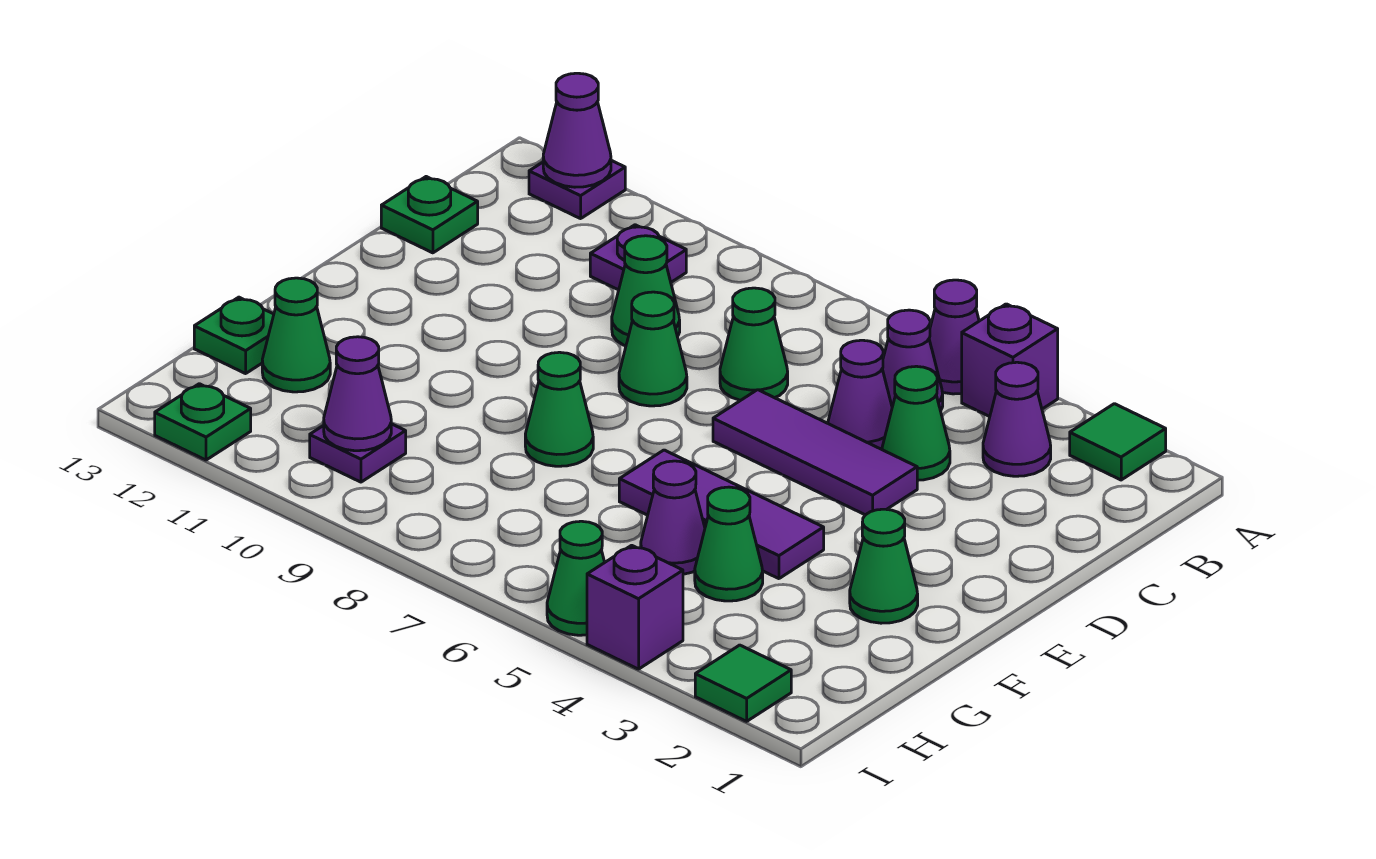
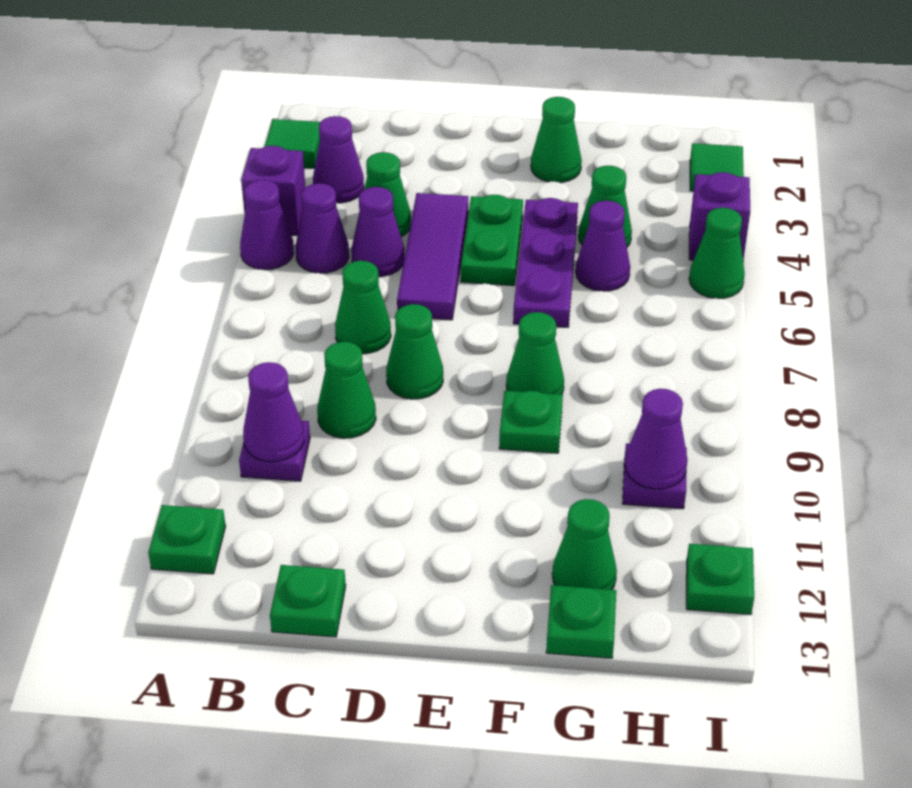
purple plate A12 level 1 -> green plate A12 level 1
purple cone A12 level 2 -> purple cone B10 level 2
none -> green plate E4:E5 level 1
purple tile F4:F6 level 1 -> purple plate F4:F6 level 1
none -> green plate F9 level 1

